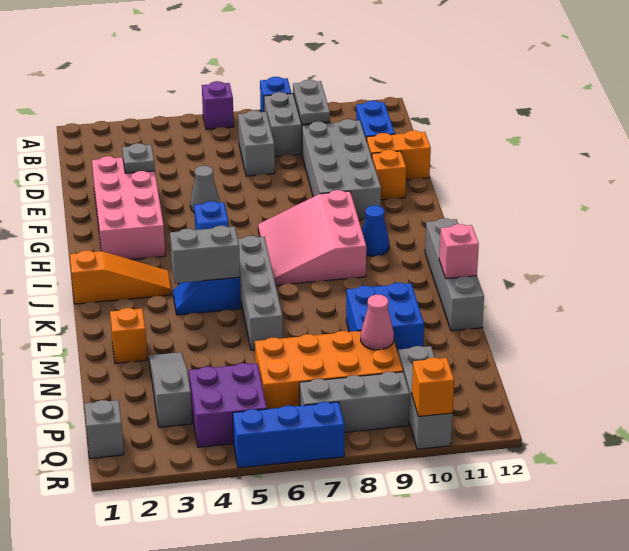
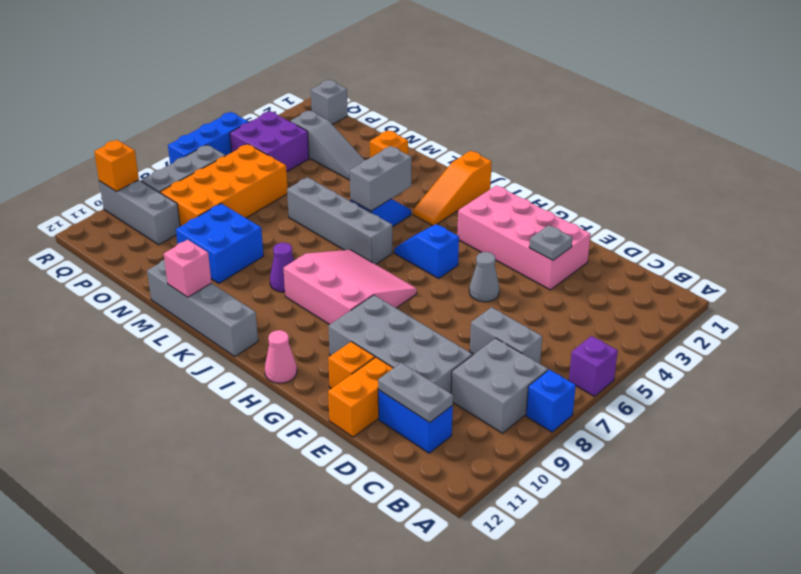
grey plate B9:C9 level 2 -> grey plate C11:D11 level 2
blue cone I10 level 1 -> none
none -> purple cone K9 level 1
pink cone O9 level 2 -> pink cone H12 level 1

